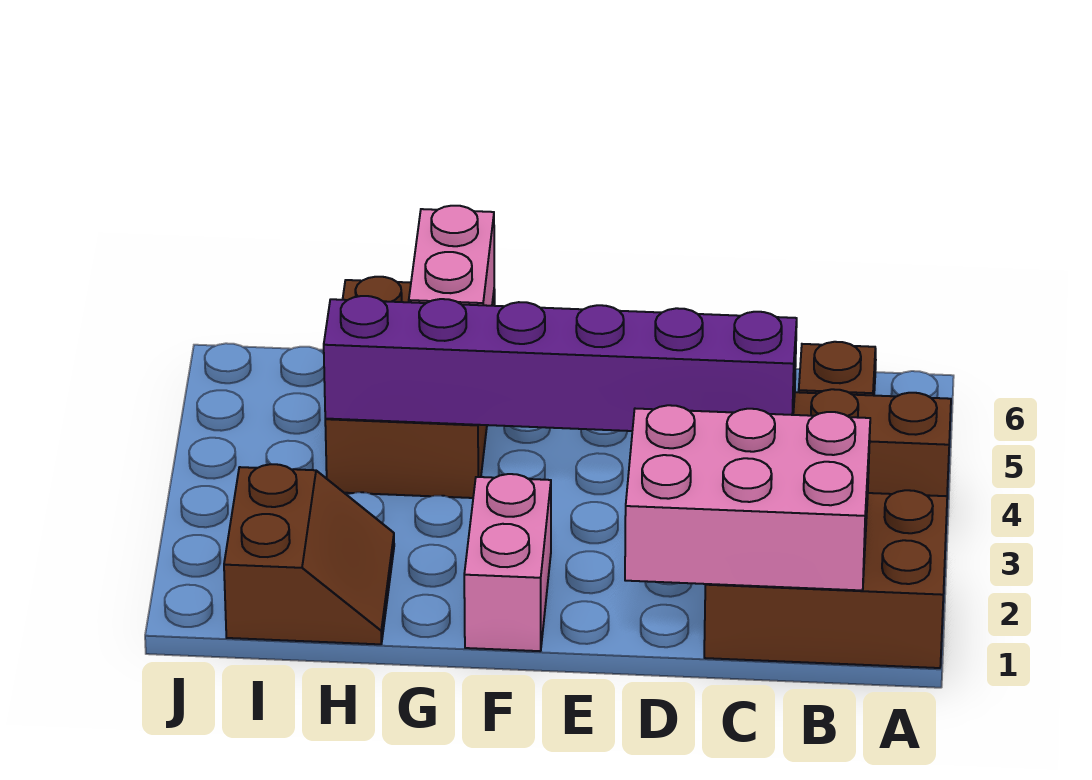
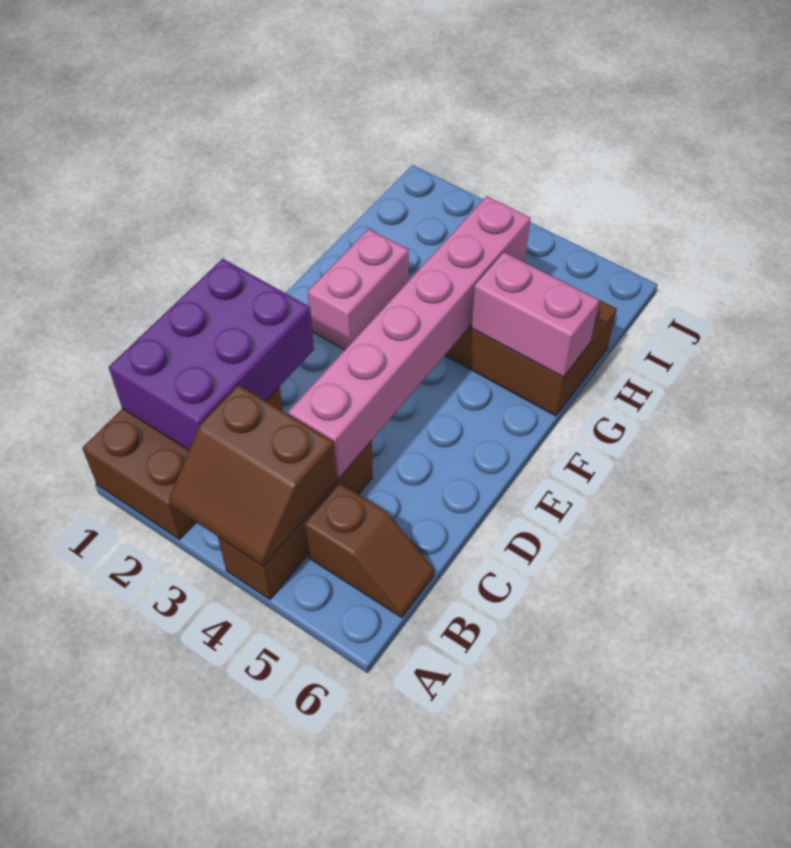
pink brick B1:D2 level 2 -> purple brick B1:D2 level 2
purple brick C4:H4 level 2 -> pink brick C4:H4 level 2
pink brick F1:F2 level 1 -> pink brick F2:G2 level 1
brown slope H1:I2 level 1 top I -> brown slope A3:B4 level 2 top B

